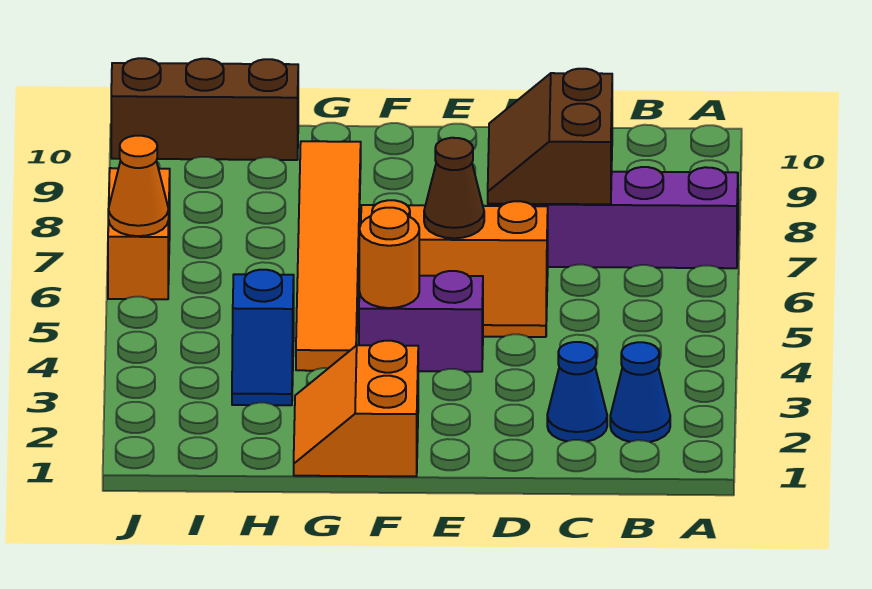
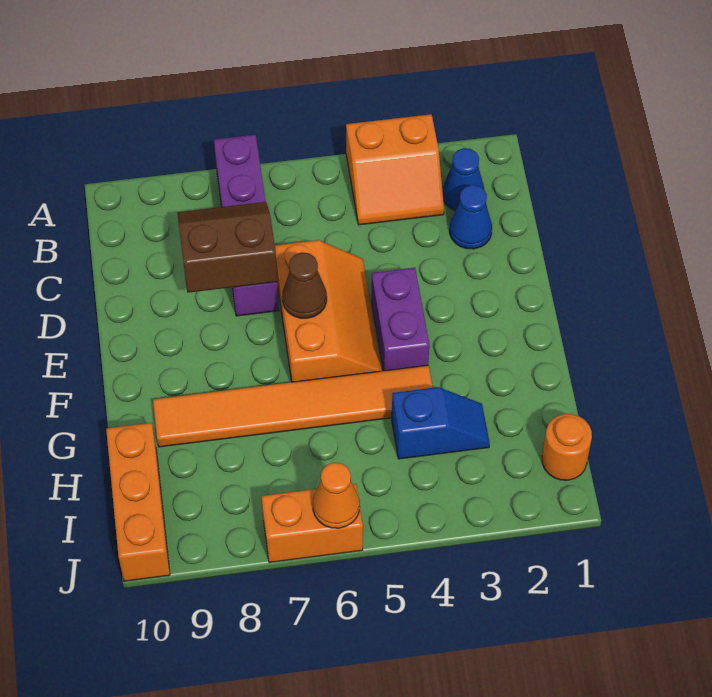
brown slope C7:D8 level 2 top C -> brown slope C7:D8 level 2 top D
orange slope F1:G2 level 1 top F -> orange slope A3:B4 level 1 top A
orange round brick F4 level 2 -> orange round brick I1 level 1
brown brick H10:J10 level 1 -> orange brick H10:J10 level 1

